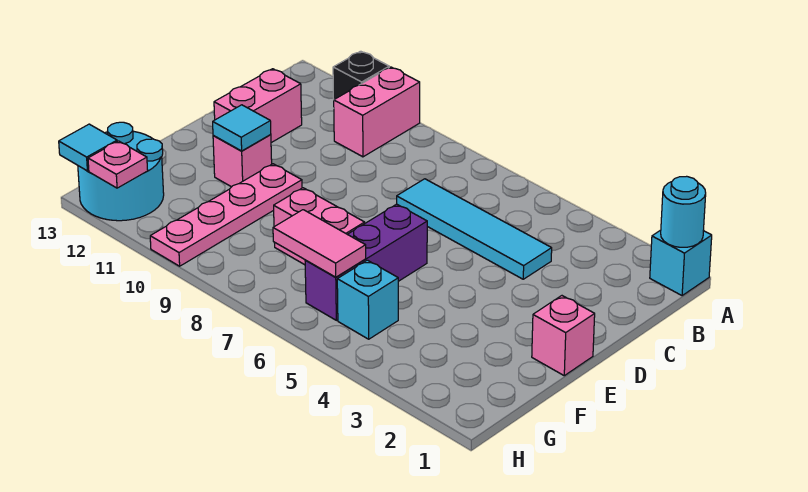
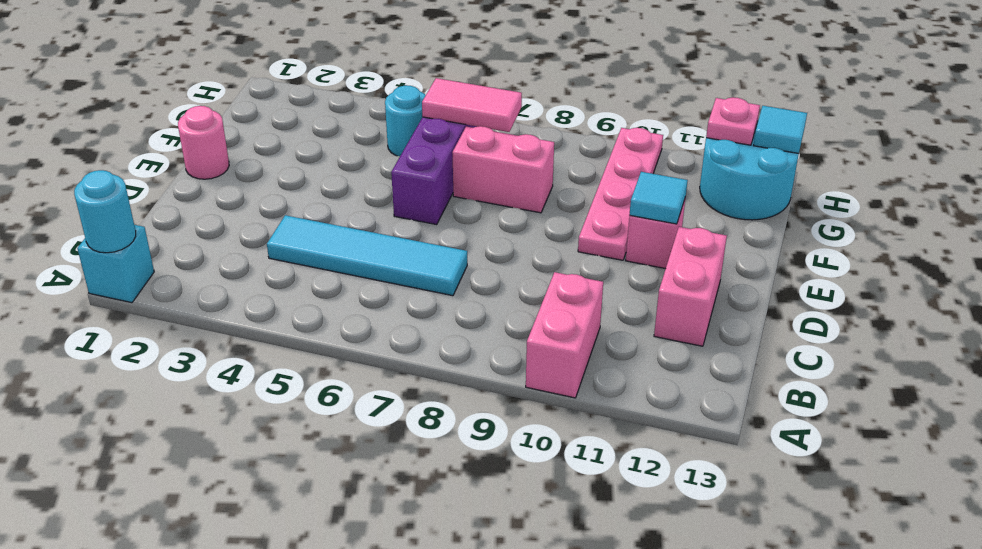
black brick A11 level 1 -> none
pink brick E1 level 1 -> pink round brick E1 level 1
cyan brick G5 level 1 -> cyan round brick G5 level 1

